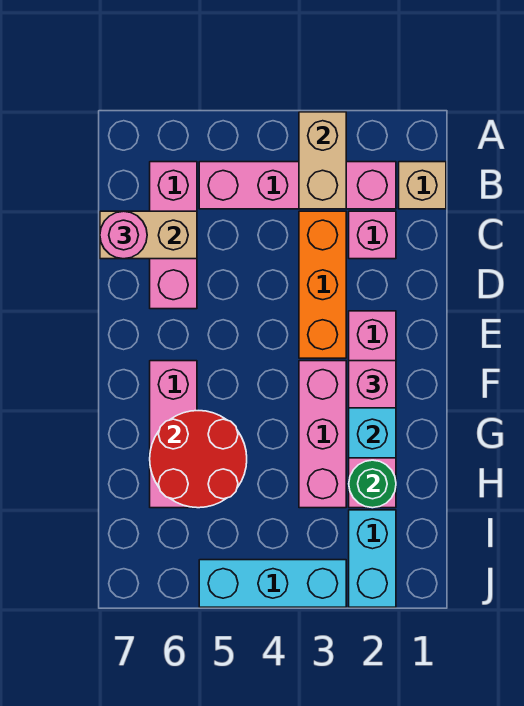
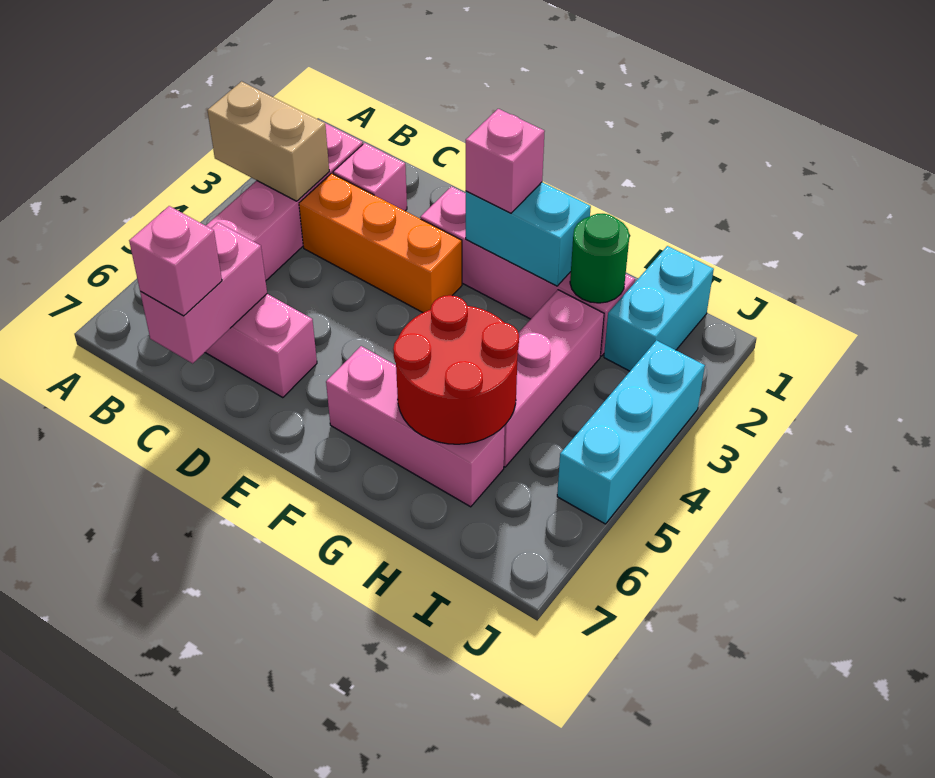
tan brick B1 level 1 -> none
tan brick C6:C7 level 2 -> pink brick C6:C7 level 2
pink round brick C7 level 3 -> pink brick C7 level 3
pink brick F3:H3 level 1 -> pink brick H3:H5 level 1
cyan brick I2:J2 level 1 -> cyan brick I1:I2 level 1

